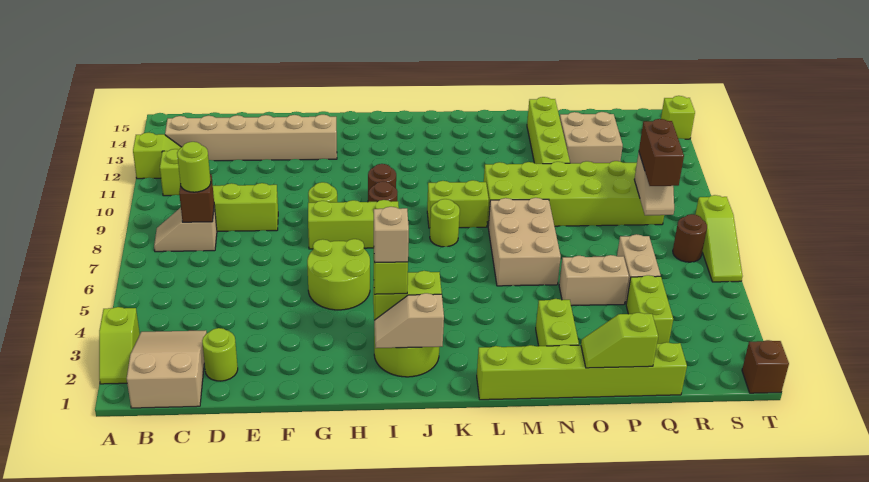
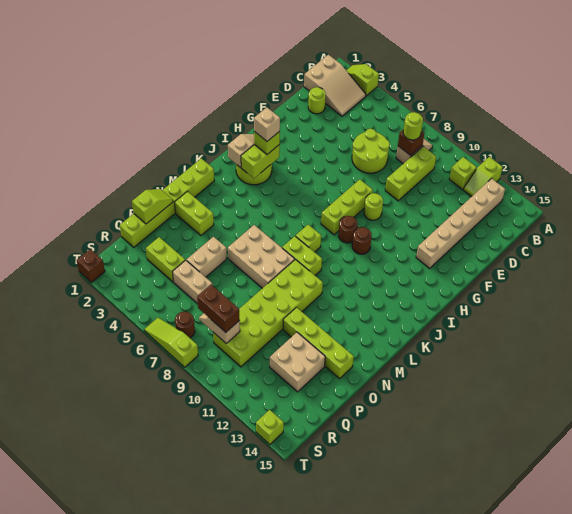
lime round brick G5:H6 level 1 -> lime round brick D6:E7 level 1
lime round brick K8 level 1 -> lime brick K8 level 1
lime brick K9:L9 level 1 -> lime brick L8:L9 level 1

